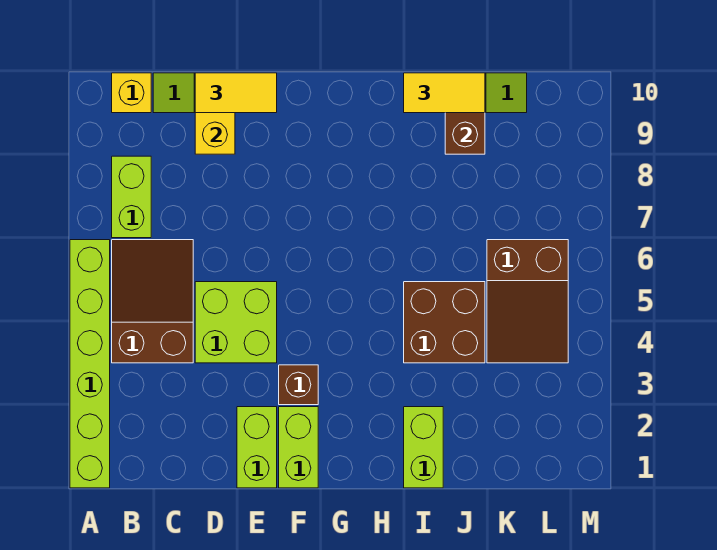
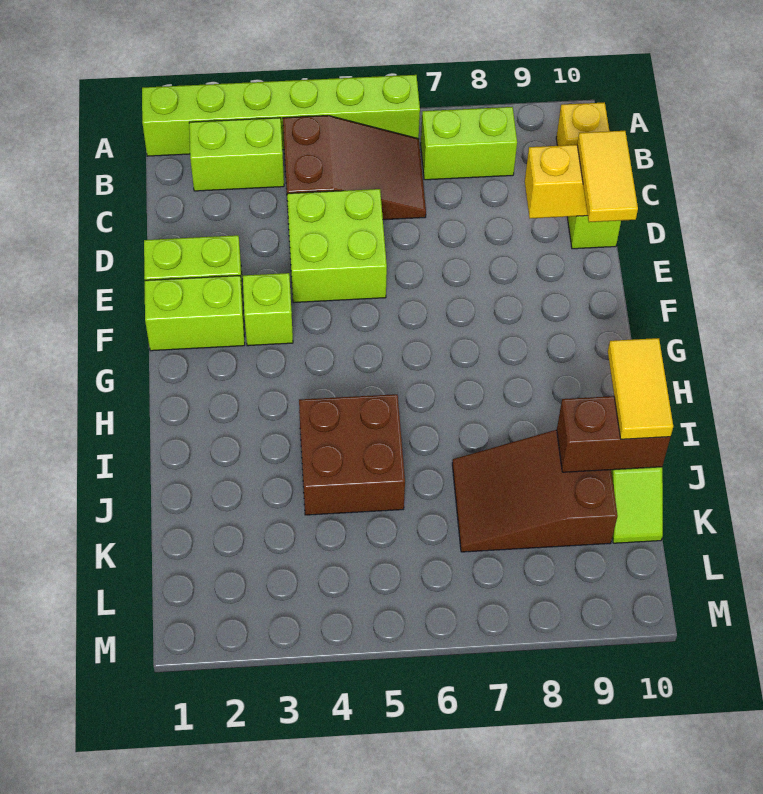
brown brick F3 level 1 -> lime brick F3 level 1
lime brick I1:I2 level 1 -> lime brick B2:B3 level 1
brown slope K4:L6 level 1 top 6 -> brown slope J7:K9 level 1 top 9

